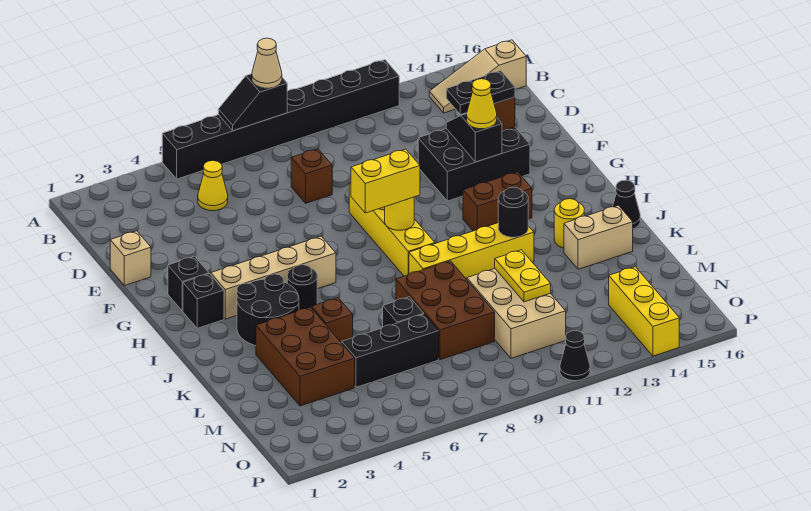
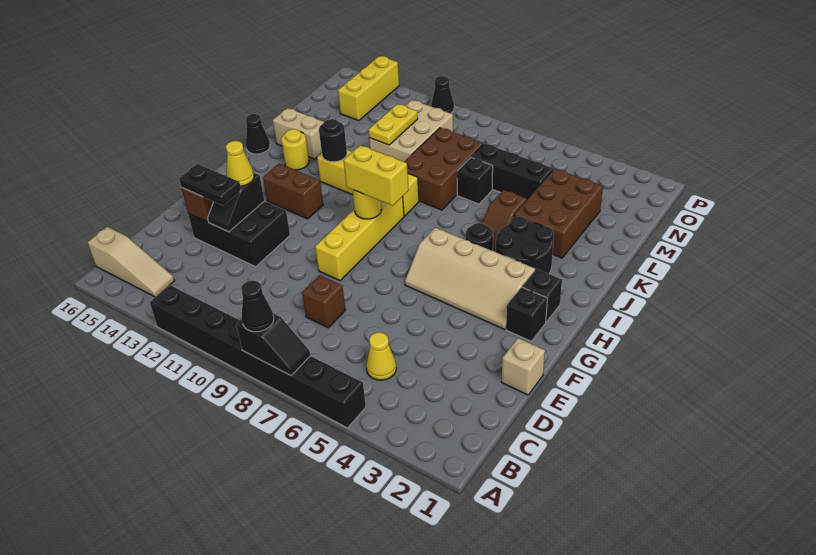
tan cone A8 level 3 -> black cone A8 level 3

